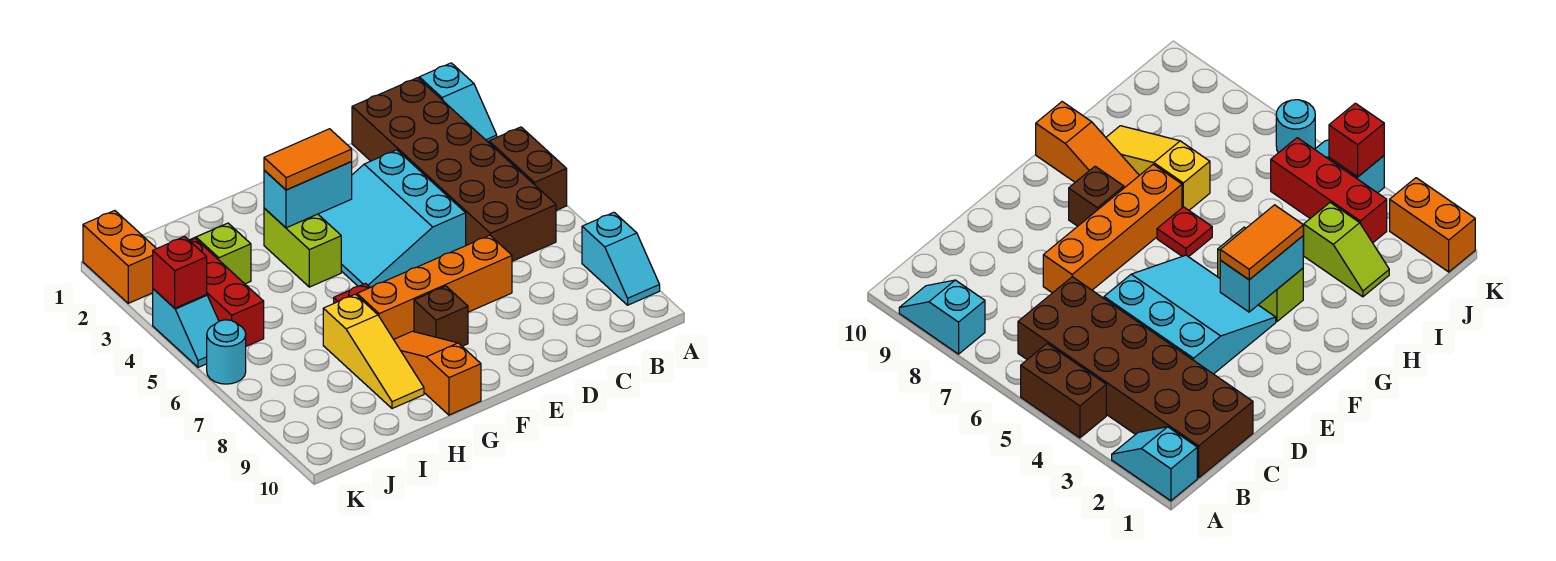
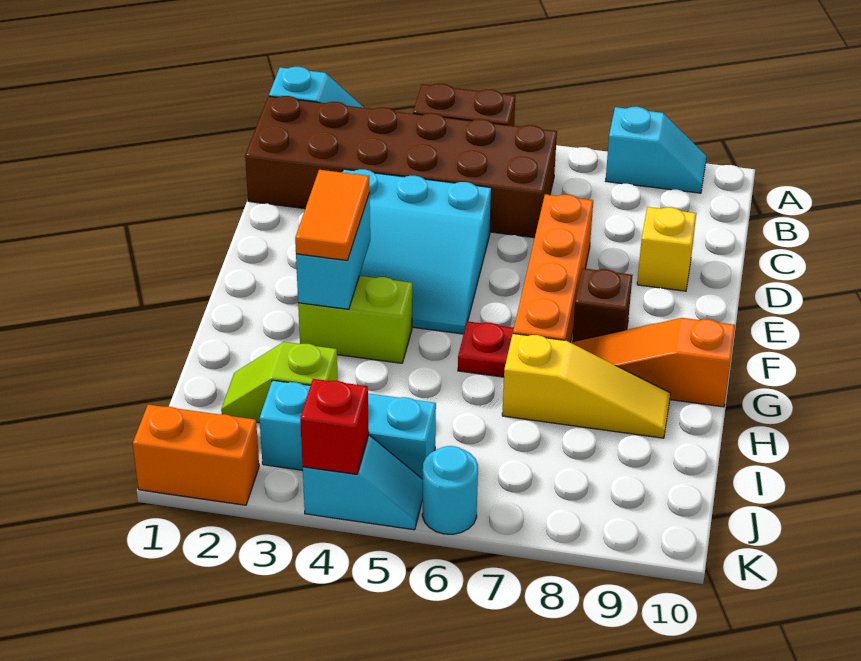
none -> yellow brick D9 level 1
red brick J3:J5 level 1 -> cyan brick J3:J5 level 1

